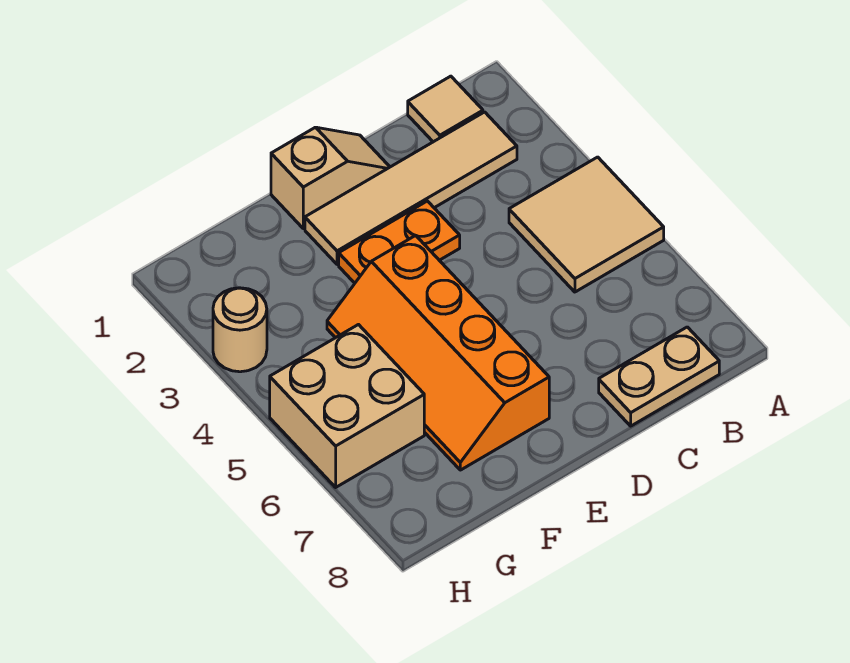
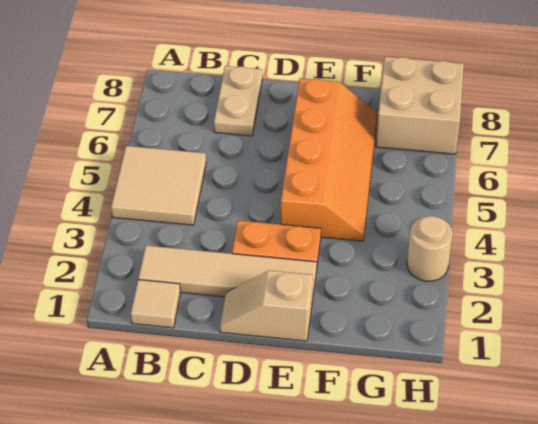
tan plate B8:C8 level 1 -> tan plate C7:C8 level 1
tan brick G5:H6 level 1 -> tan brick G7:H8 level 1

